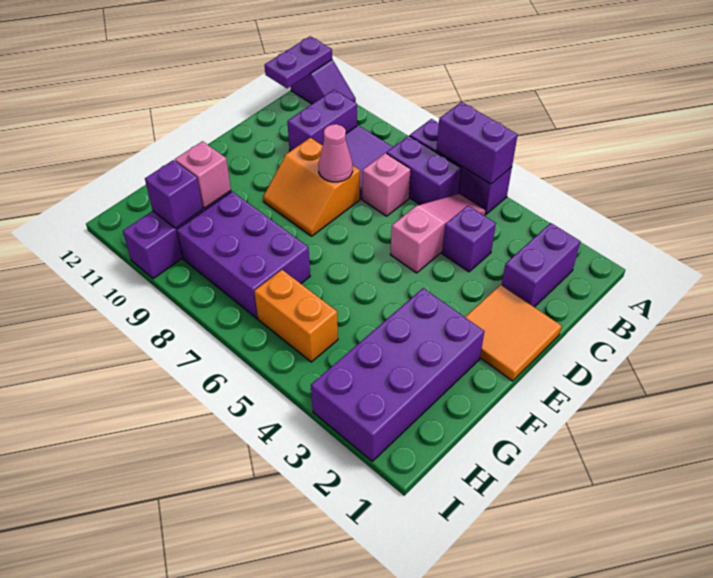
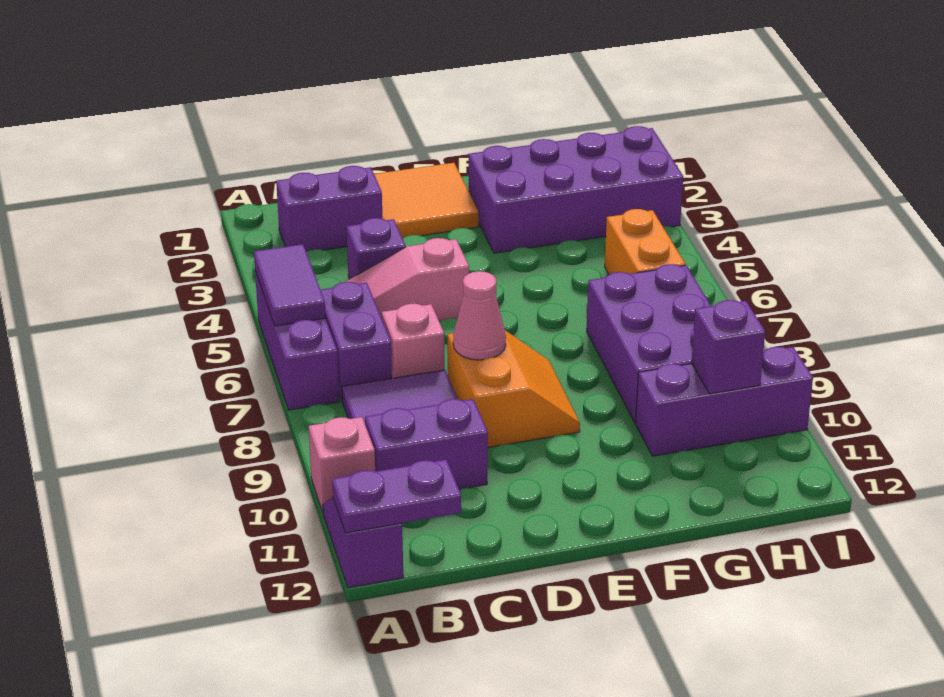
purple brick A5:A6 level 2 -> purple tile A5:A6 level 2
pink brick G10 level 2 -> pink brick A10 level 1

